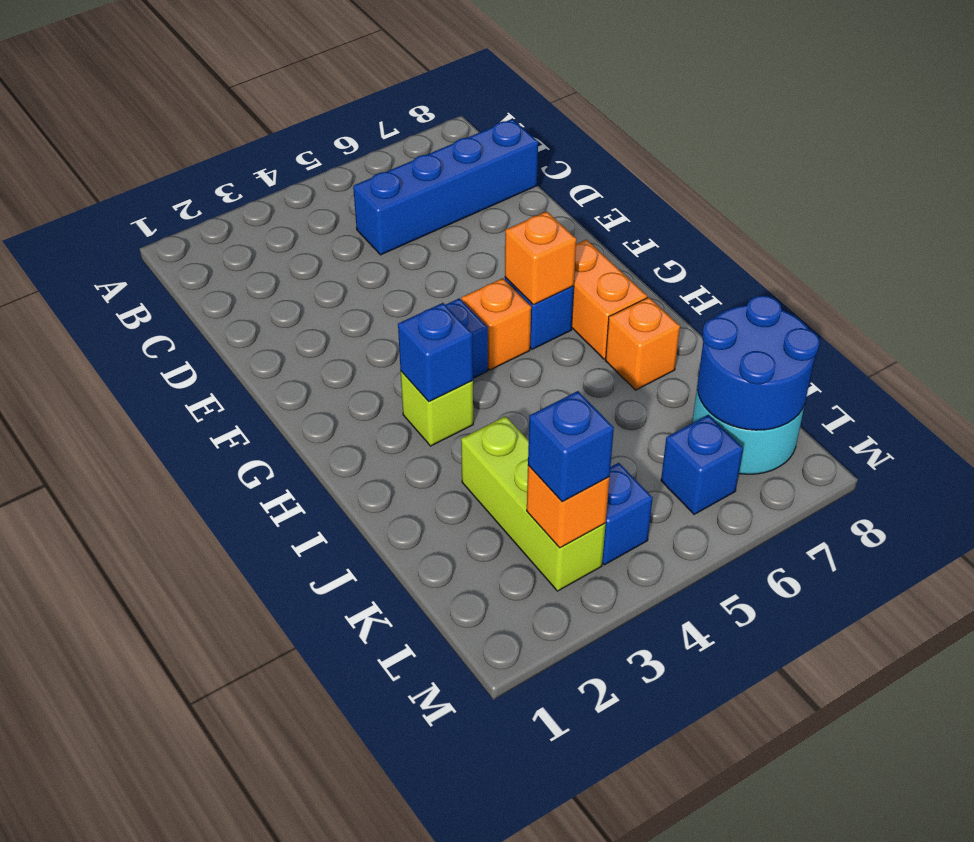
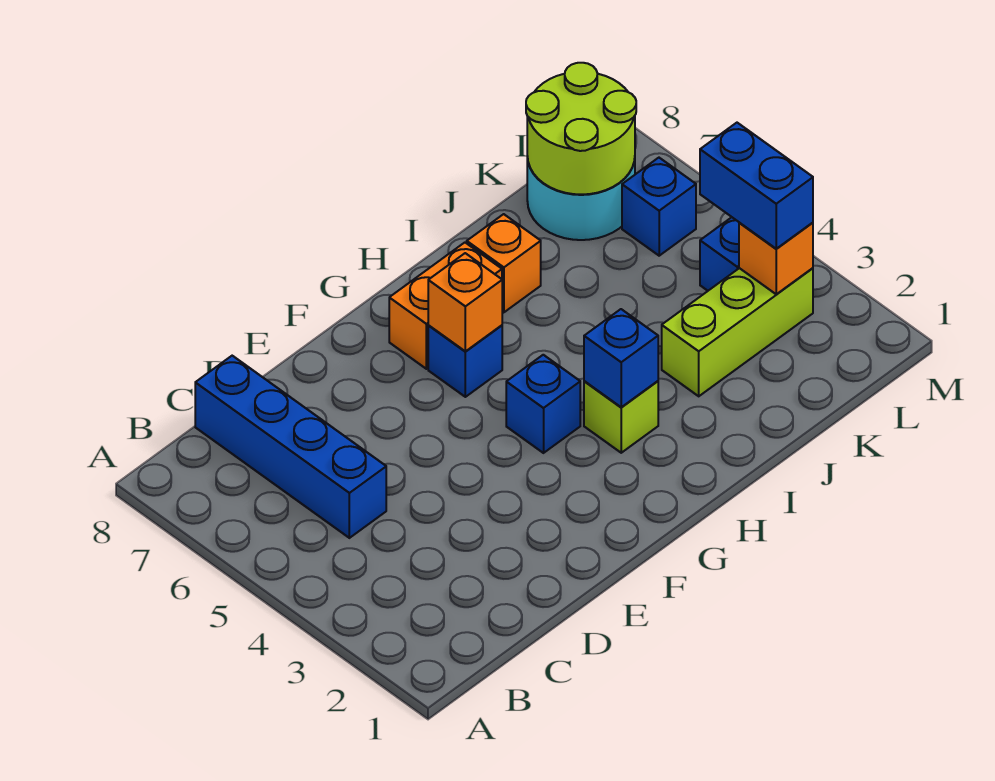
orange brick G5 level 1 -> none
blue round brick K7:L8 level 2 -> lime round brick K7:L8 level 2
blue brick L3 level 3 -> blue brick L3:L4 level 3

